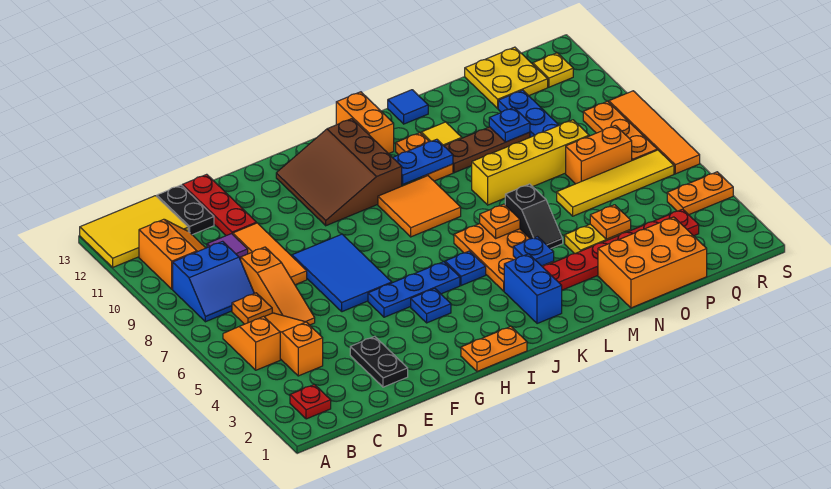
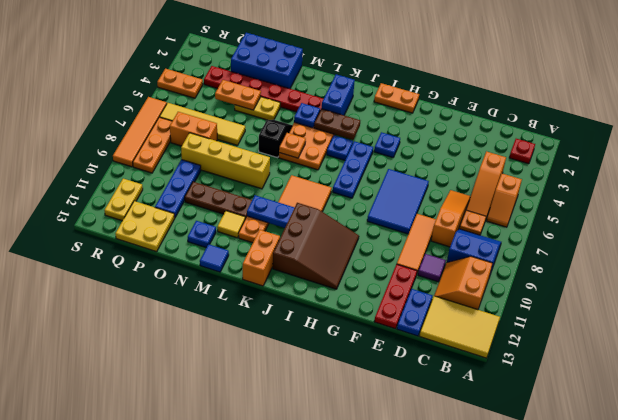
black plate D12:D13 level 1 -> blue plate D12:D13 level 1
black plate E2:E3 level 1 -> none
blue plate G5:I5 level 1 -> blue plate I5:I7 level 1
none -> brown plate J4:K4 level 2
orange brick N1:P2 level 1 -> blue brick N1:P2 level 1
orange plate O4 level 2 -> orange plate O4:P4 level 2
blue plate O10 level 2 -> blue plate N12 level 1
yellow plate R12 level 1 -> yellow plate R11:R12 level 1

